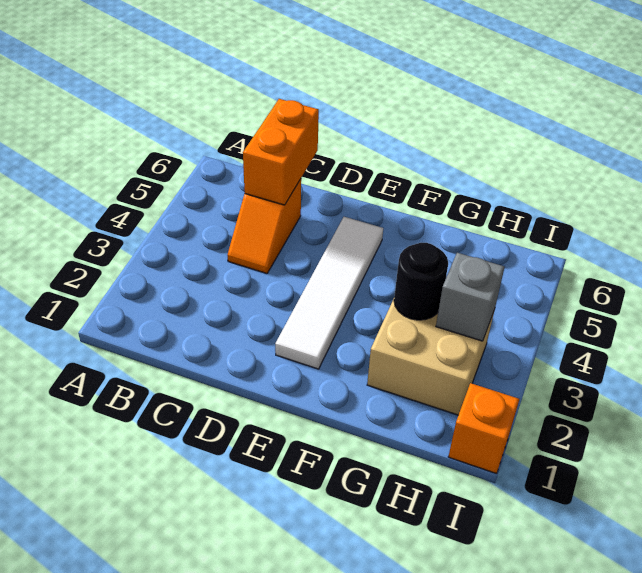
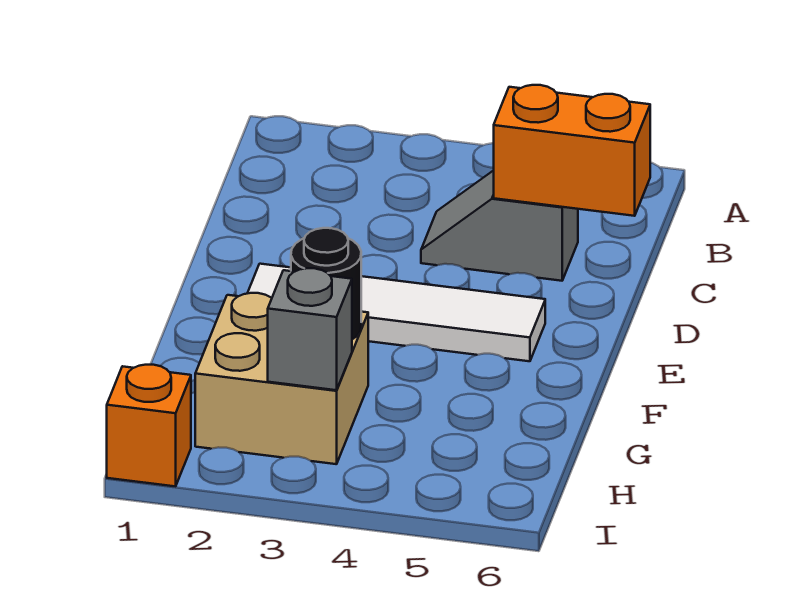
orange slope C4:C5 level 1 top 5 -> grey slope C4:C5 level 1 top 5

